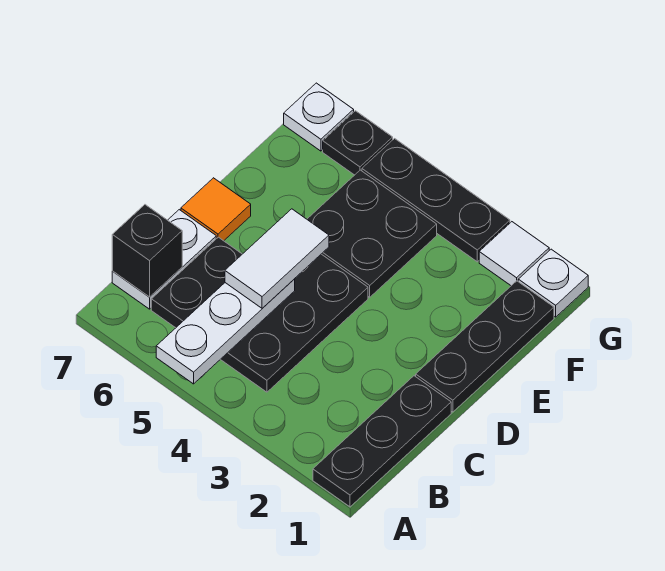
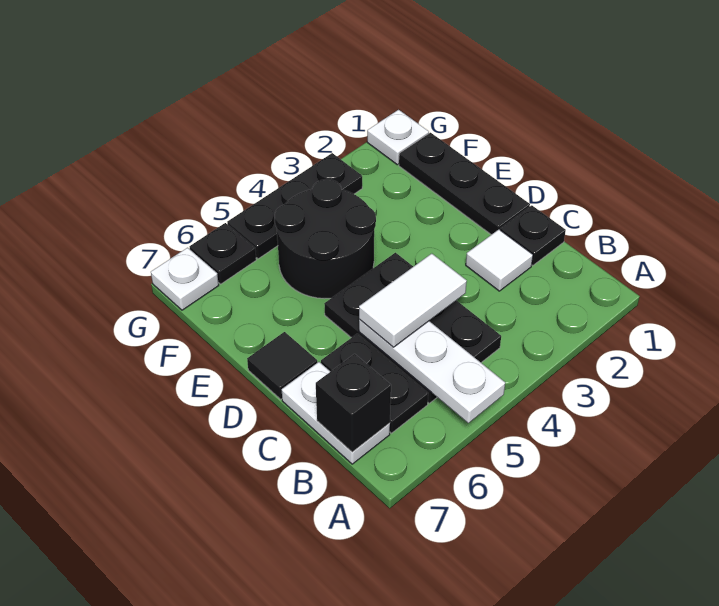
black plate A1:C1 level 1 -> black plate C1 level 1
white tile C5:D5 level 3 -> white tile C4:C5 level 3
orange tile D7 level 1 -> black tile D7 level 1
black plate E4:F5 level 1 -> black round brick E4:F5 level 1
white tile G2 level 1 -> white tile C2 level 1

